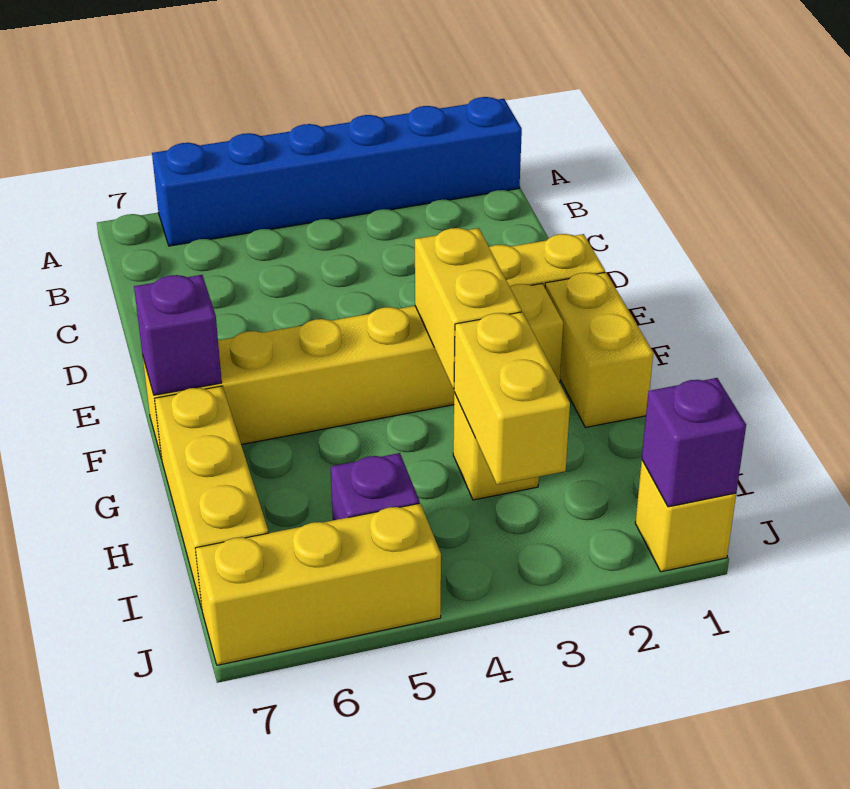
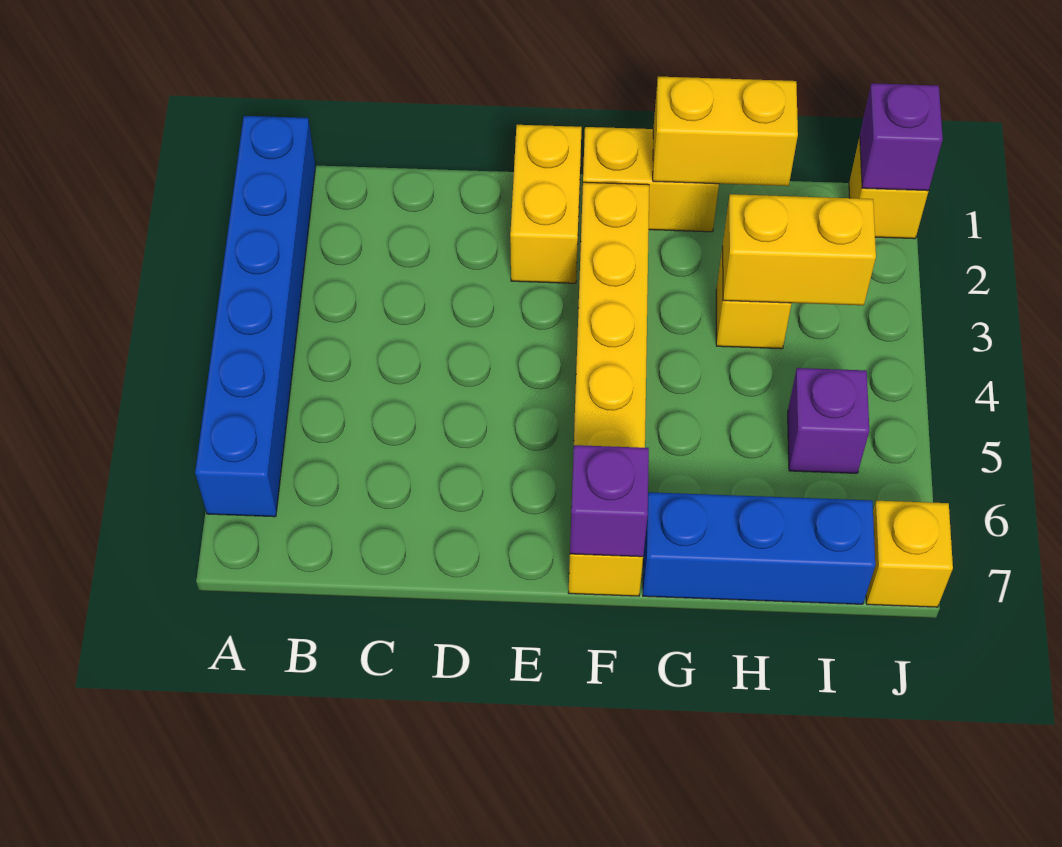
yellow brick F3:G3 level 2 -> yellow brick G1:H1 level 2
yellow brick G7:I7 level 1 -> blue brick G7:I7 level 1
yellow brick J5:J7 level 1 -> yellow brick J7 level 1

